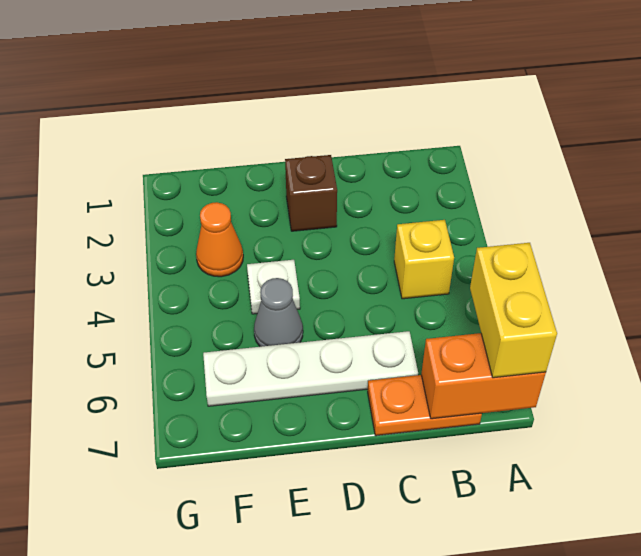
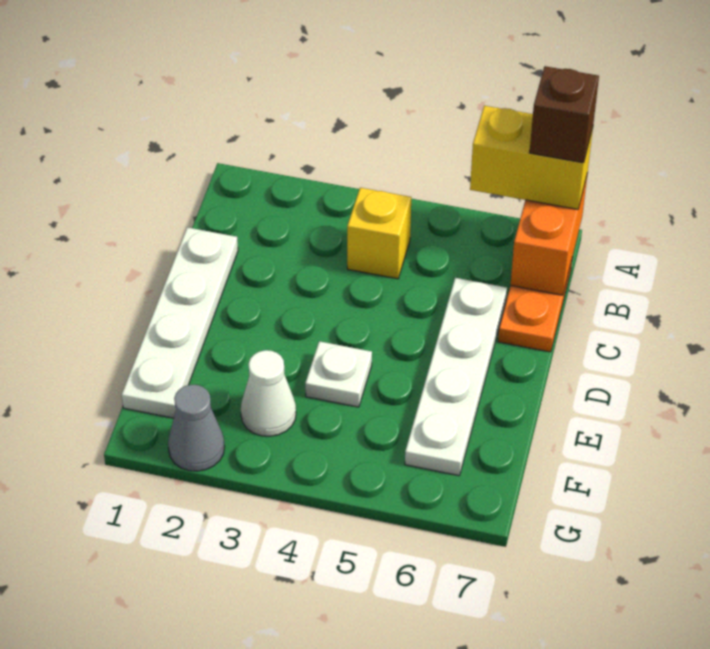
none -> white plate C1:F1 level 1
brown brick D2 level 1 -> brown brick A7 level 4
grey cone E5 level 1 -> grey cone G2 level 1
orange cone F3 level 1 -> white cone F3 level 1

